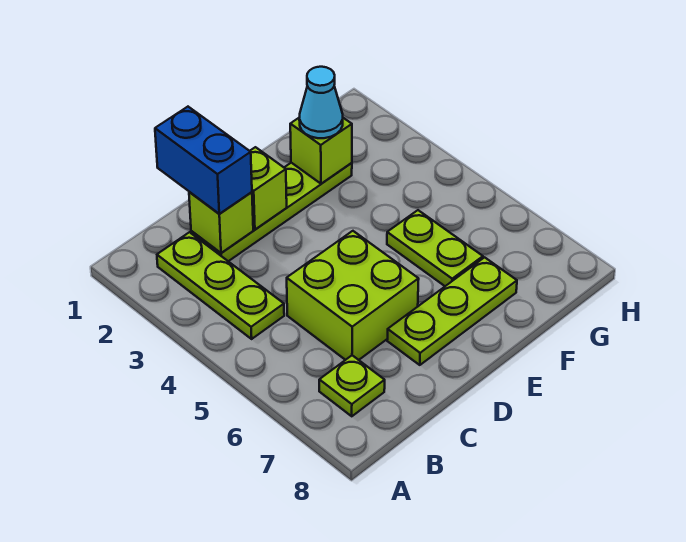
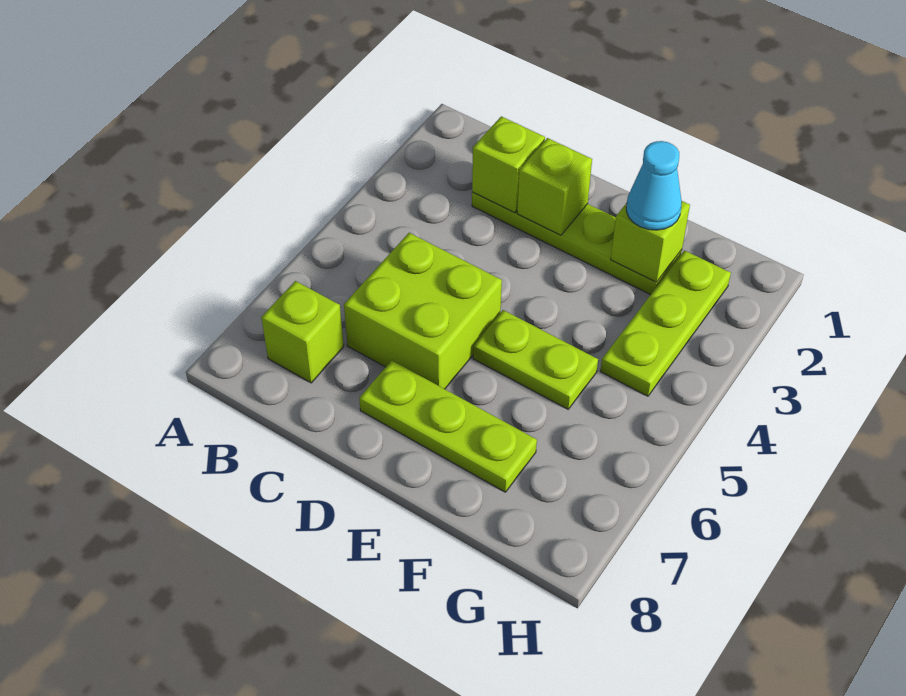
lime plate B2:B4 level 1 -> lime plate G2:G4 level 1
lime plate B7 level 1 -> lime brick B7 level 1
blue brick C1:C2 level 3 -> none
lime plate F5:F6 level 1 -> lime plate E5:F5 level 1

